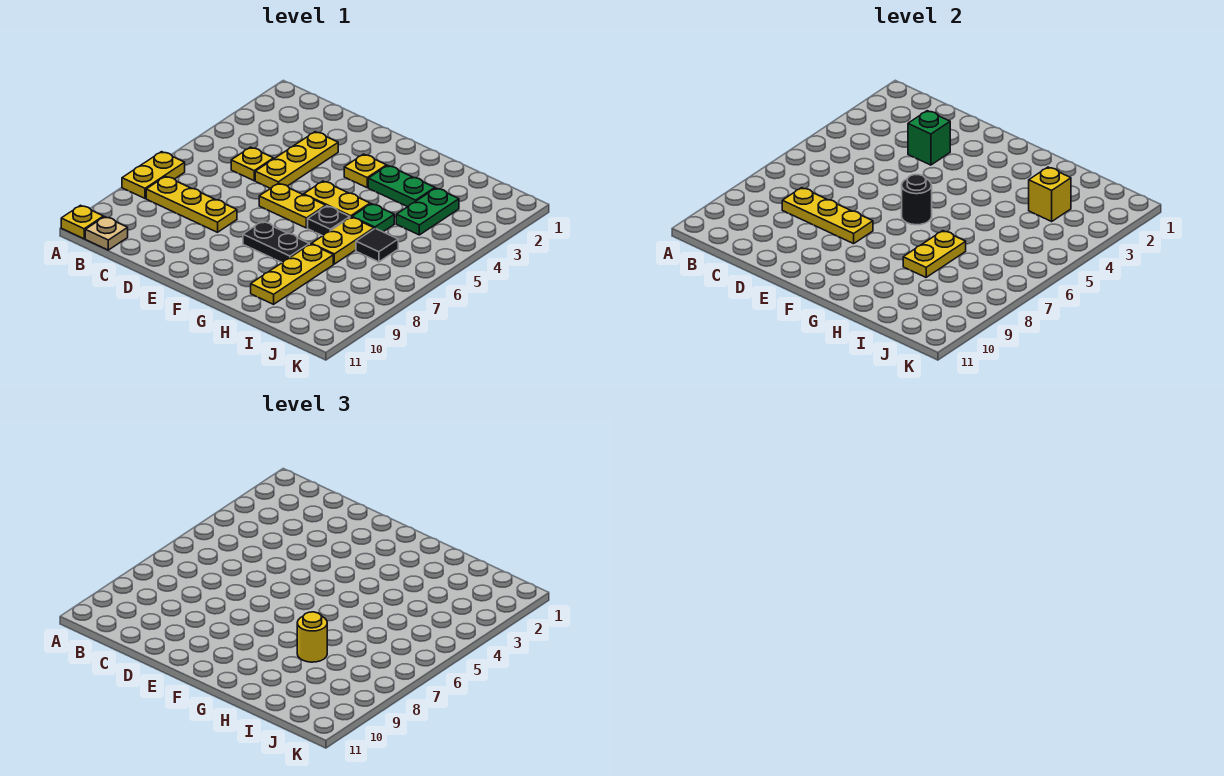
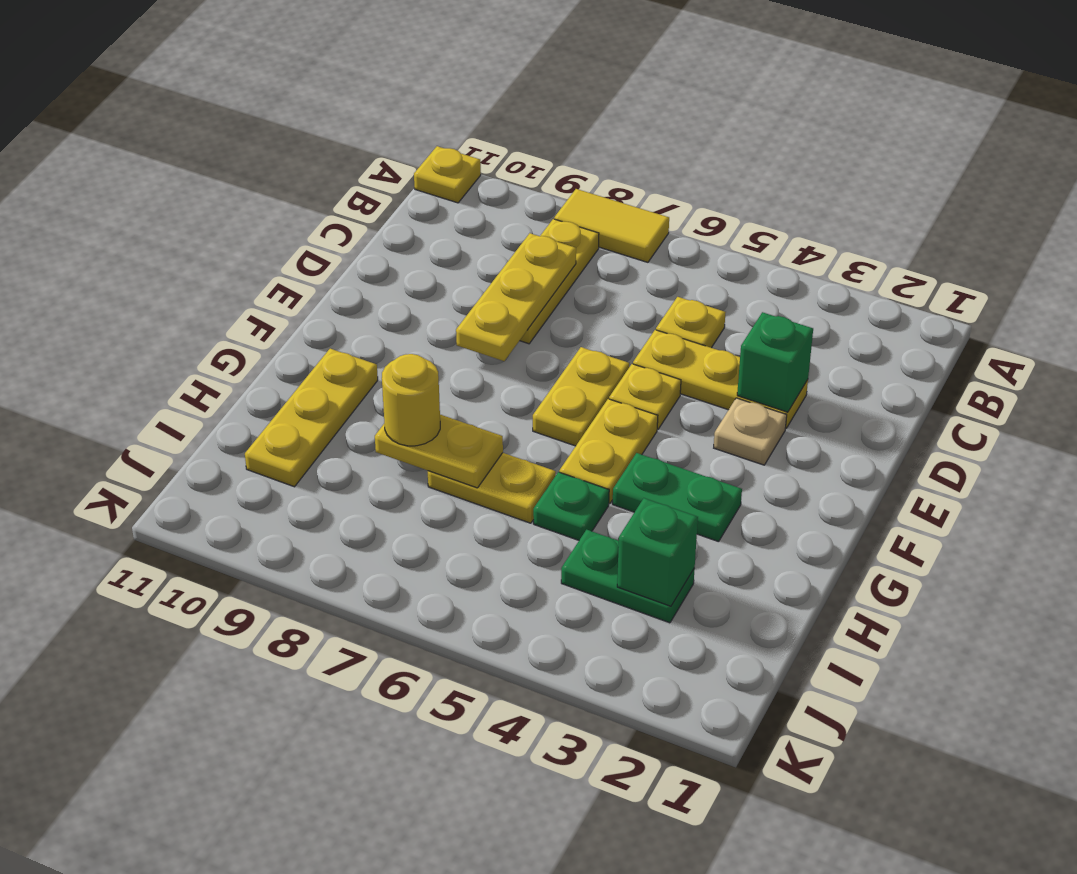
yellow plate A7:A8 level 1 -> yellow tile A7:A8 level 1
tan plate B11 level 1 -> tan plate E3 level 1
yellow plate F3 level 1 -> yellow plate E5 level 1
black round brick F6 level 2 -> none
black plate F8:G8 level 1 -> none
green plate G3:H3 level 1 -> green plate G3:G4 level 1
black plate G6 level 1 -> none
yellow plate H8:H10 level 1 -> yellow plate G10:I10 level 1
yellow brick I3 level 2 -> green brick I3 level 2
black tile I6 level 1 -> none

